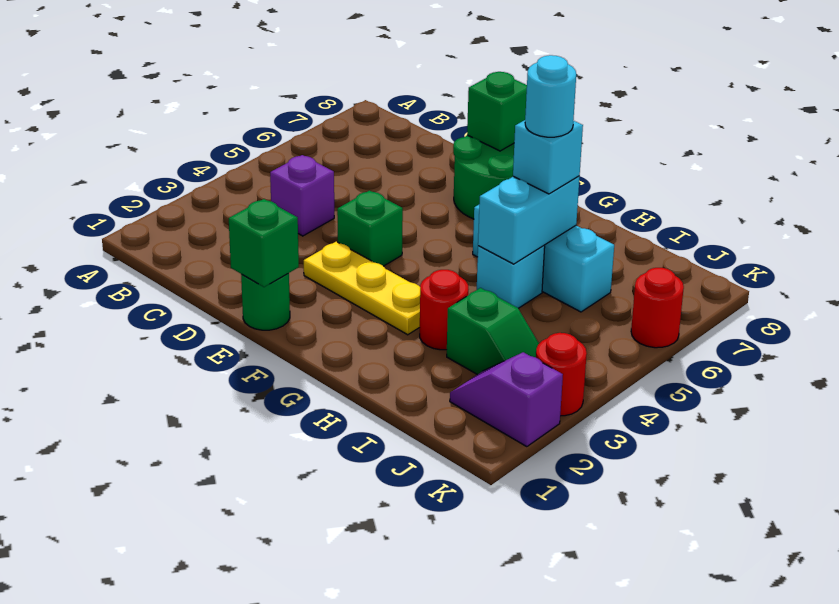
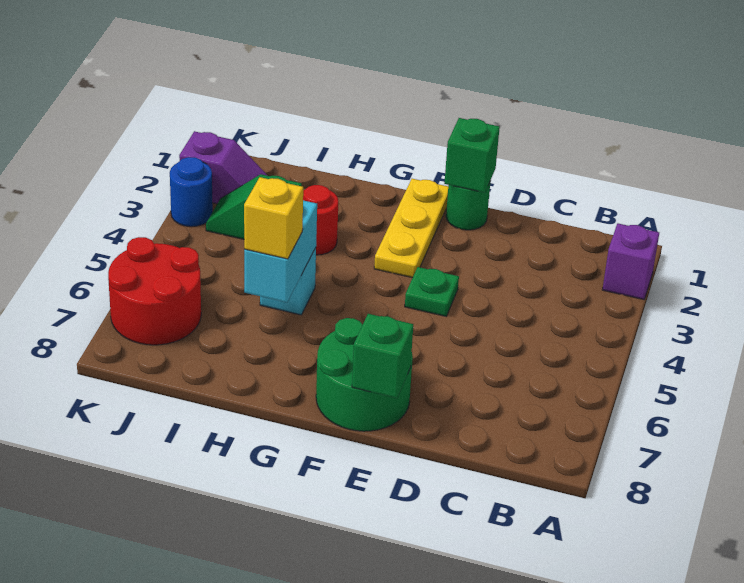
purple brick C4 level 1 -> purple brick A2 level 1
yellow plate E3:G3 level 1 -> yellow plate F1:F3 level 1
green brick E4 level 1 -> green plate E4 level 1
cyan brick G6:I6 level 1 -> none
cyan brick H6 level 3 -> yellow brick H6 level 3
cyan round brick H6 level 4 -> none
red round brick K3 level 1 -> blue round brick K3 level 1
red round brick K6 level 1 -> red round brick J6:K7 level 1

